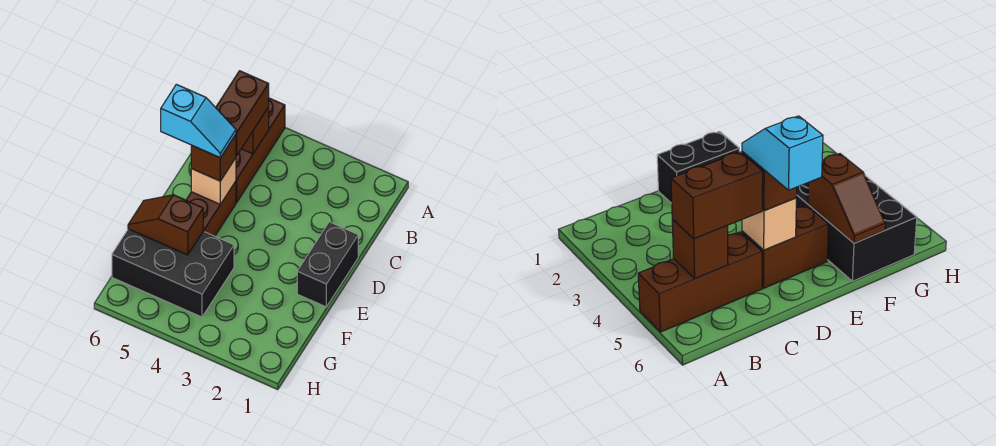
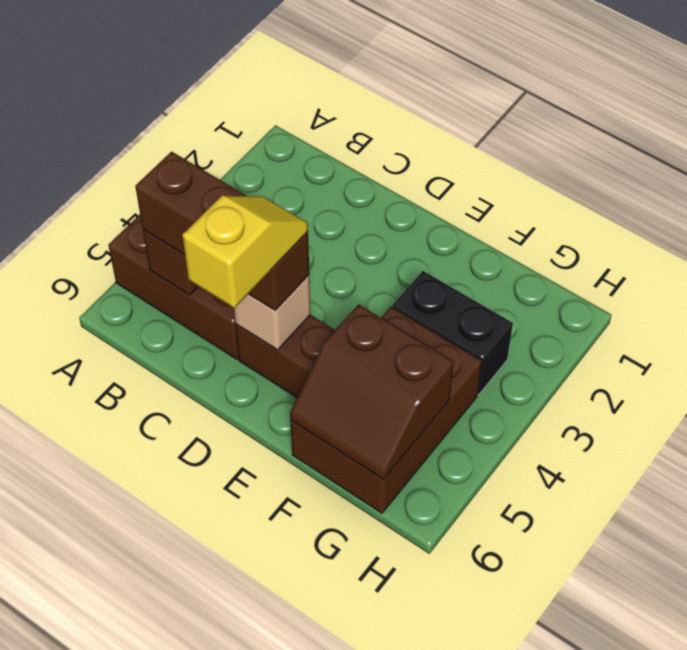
black brick D1:E1 level 1 -> black brick F3:G3 level 1
cyan slope D5:D6 level 4 top 6 -> yellow slope D5:D6 level 4 top 6
black brick F4:G6 level 1 -> brown brick F4:G6 level 1
brown slope F5:F6 level 2 top 5 -> brown slope F5:G6 level 2 top 5

